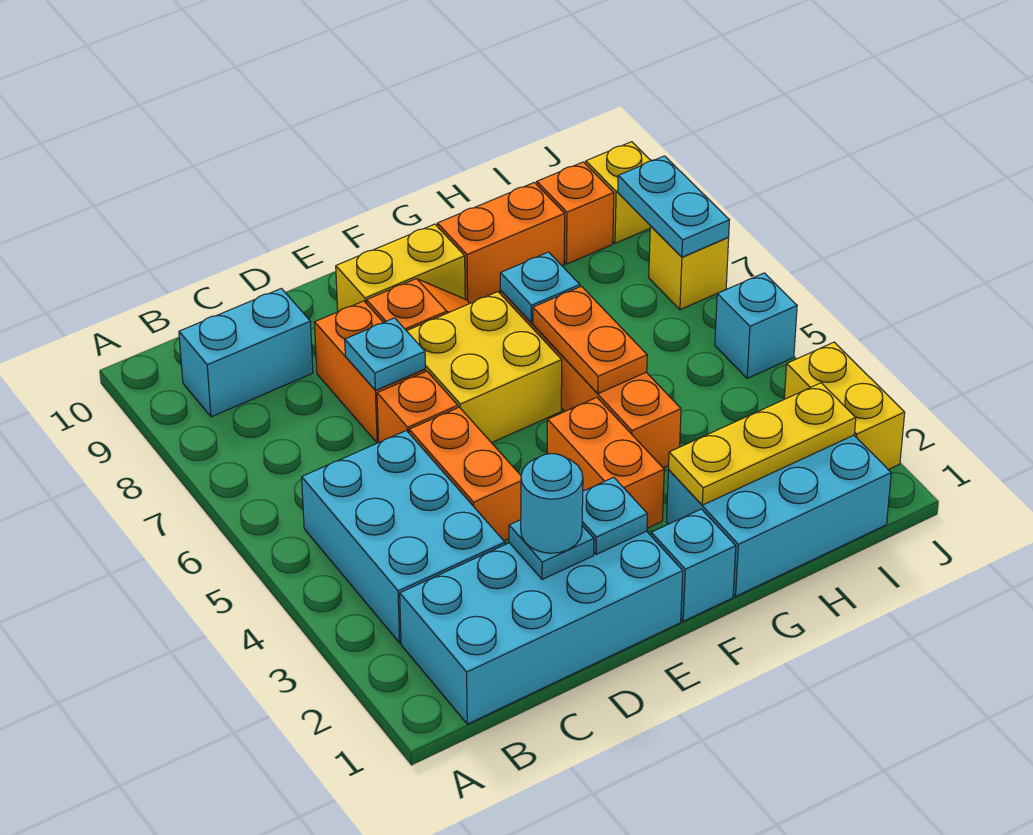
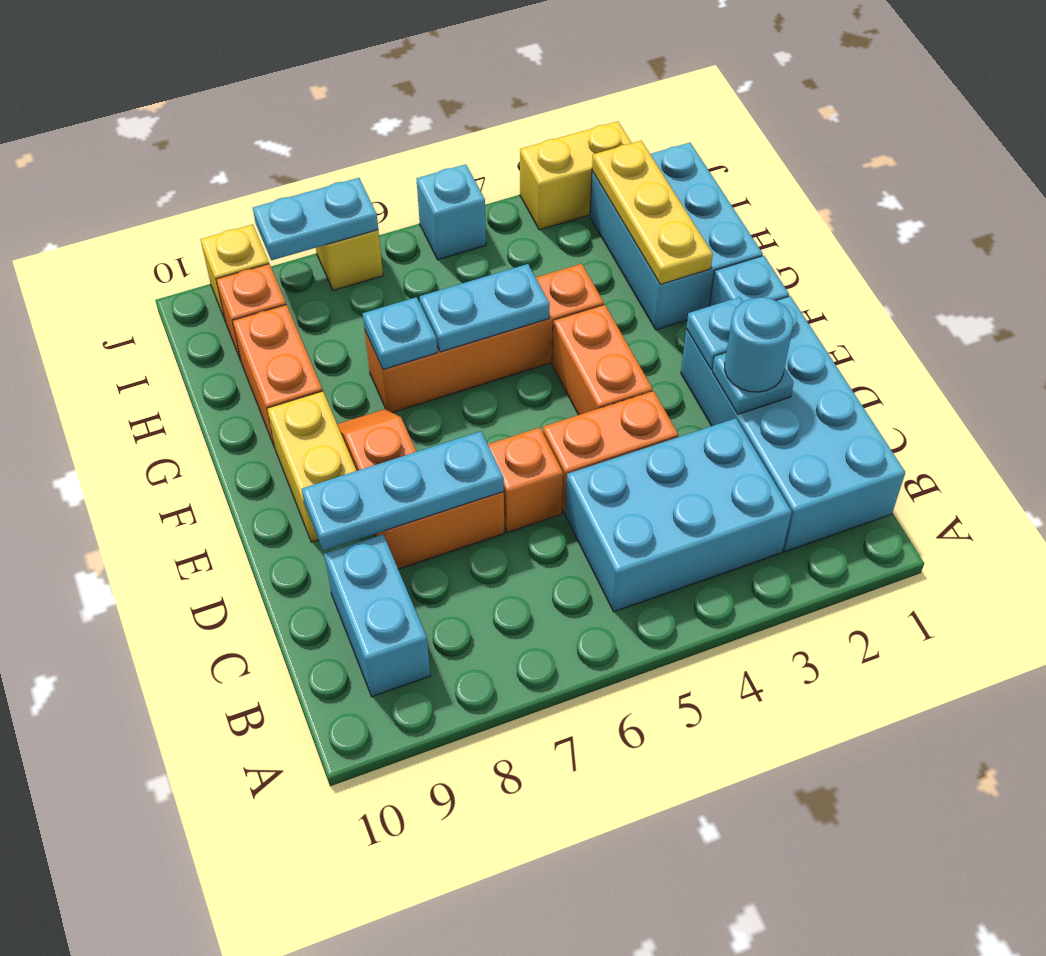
cyan plate D7 level 2 -> cyan plate D7:D9 level 2
yellow brick E6:F7 level 1 -> none
orange brick F3:F4 level 1 -> orange brick E4:F4 level 1
orange plate G5:G6 level 2 -> cyan plate G5:G6 level 2

